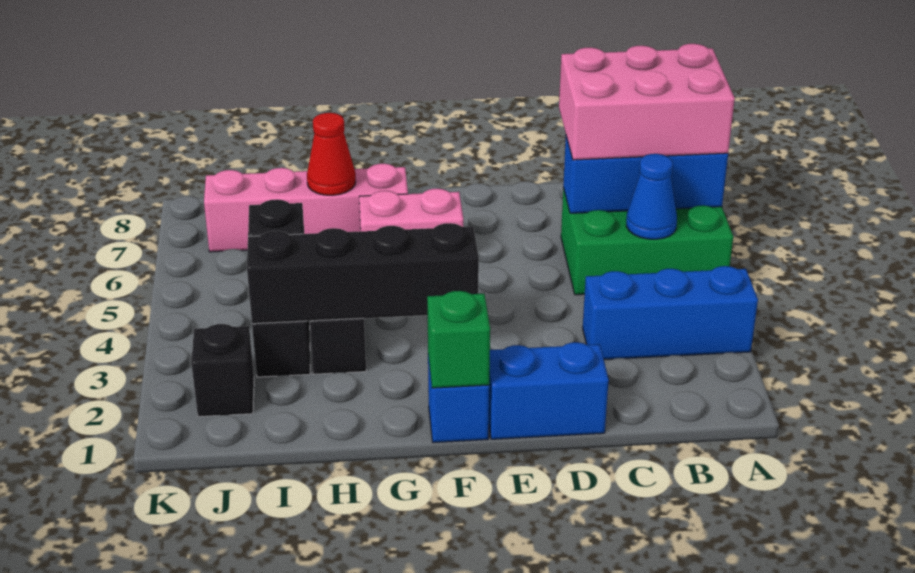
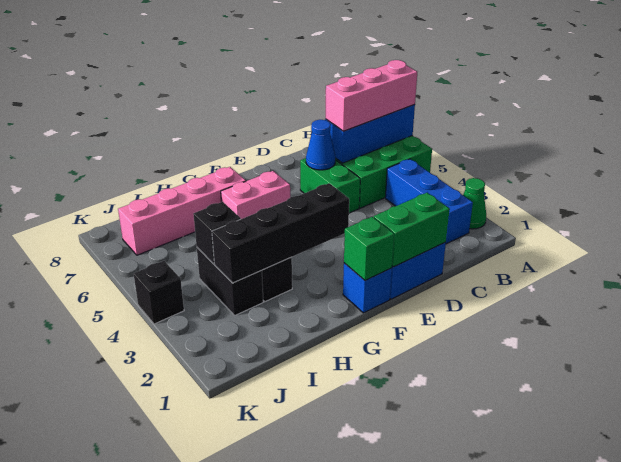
none -> green cone A2 level 1
blue brick A3:C3 level 1 -> blue brick B2:B4 level 1
pink brick A6:C7 level 3 -> pink brick A6:C6 level 3
blue cone B5 level 2 -> blue cone D6 level 2
none -> green brick D1:E1 level 2
none -> green brick D5:D6 level 1
red cone H7 level 2 -> none
black brick J2 level 1 -> black brick K4 level 1

